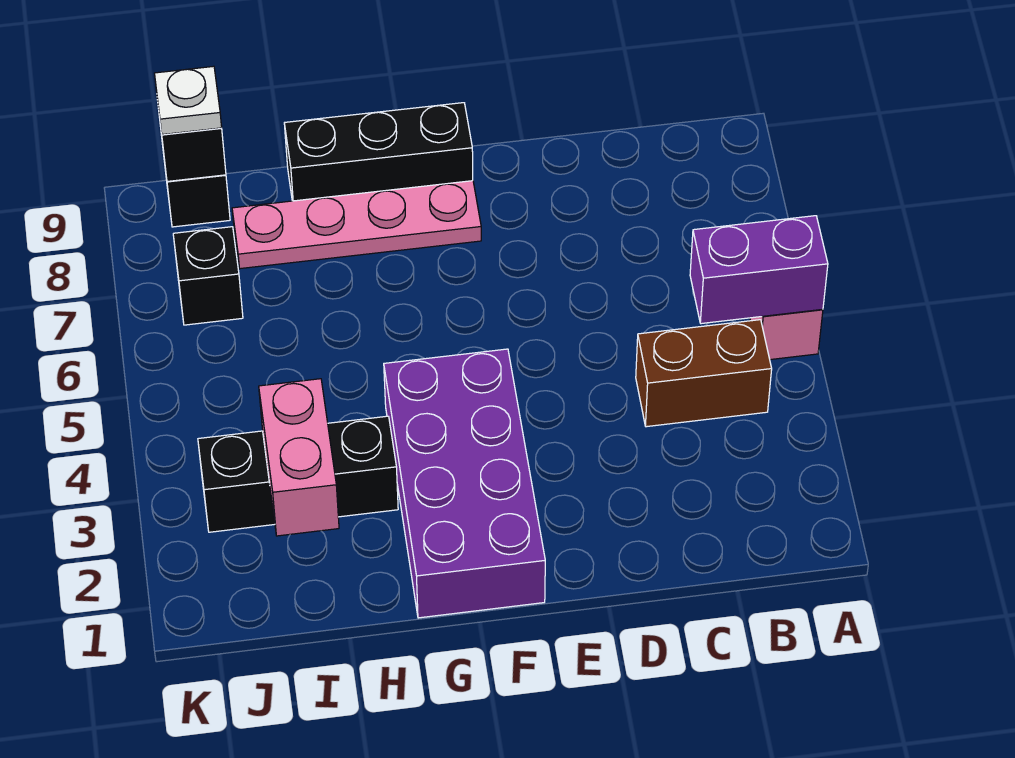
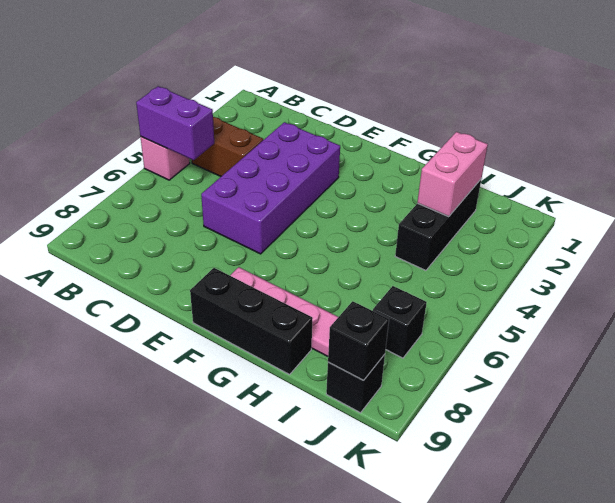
purple brick F1:G4 level 1 -> purple brick D3:E6 level 1
black brick H3:J3 level 1 -> black brick I2:I4 level 1
white plate J9 level 3 -> none

